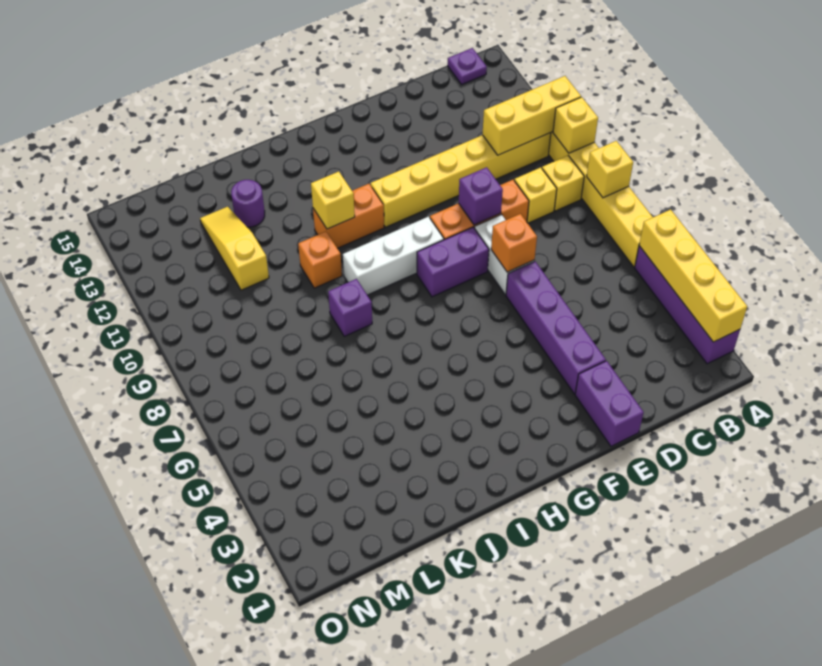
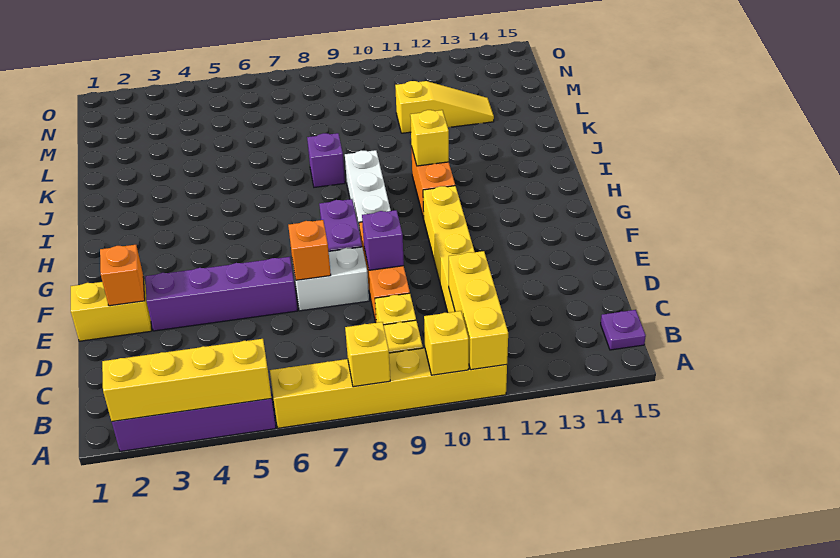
purple brick E1:E2 level 1 -> yellow brick E1:E2 level 1
orange brick J10 level 1 -> orange brick E2 level 2
purple round brick K13 level 1 -> none

